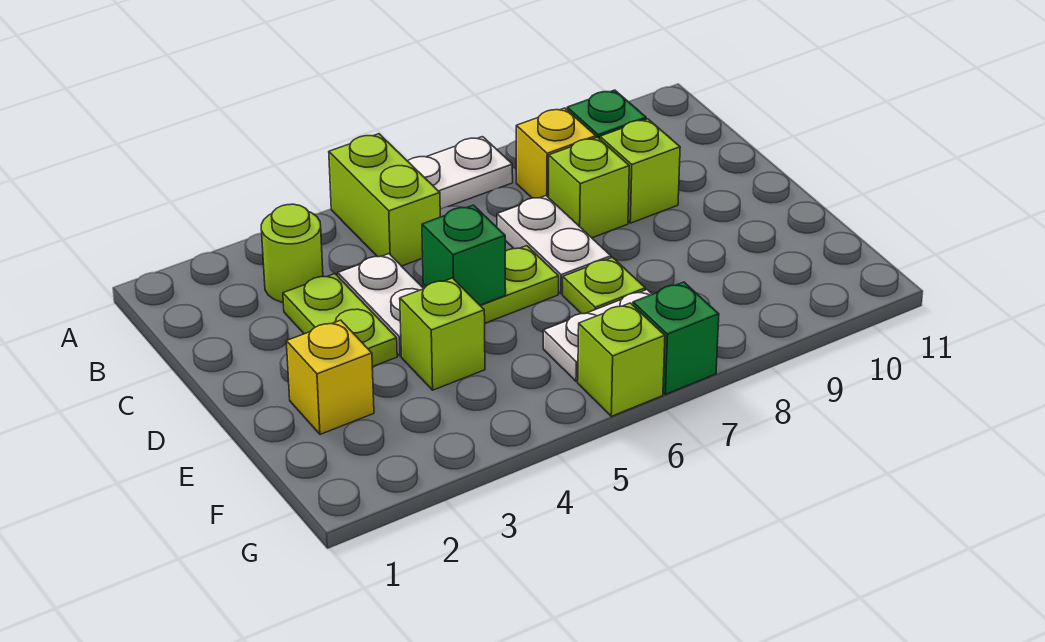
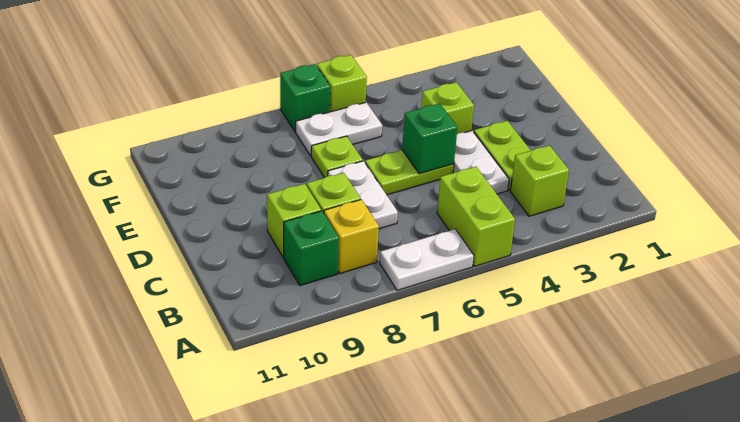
lime round brick B3 level 1 -> lime brick B3 level 1
yellow brick E2 level 1 -> none

